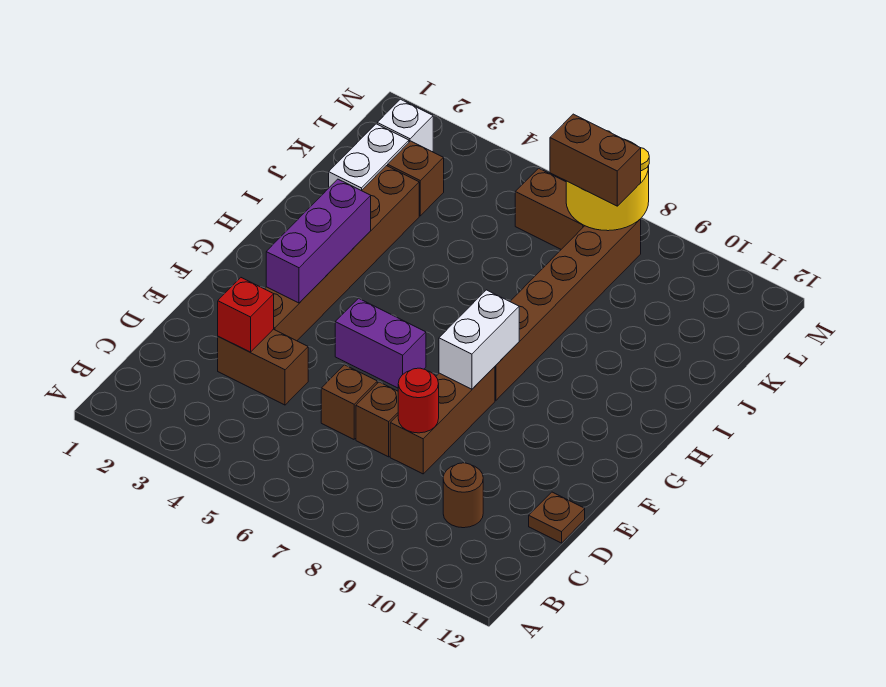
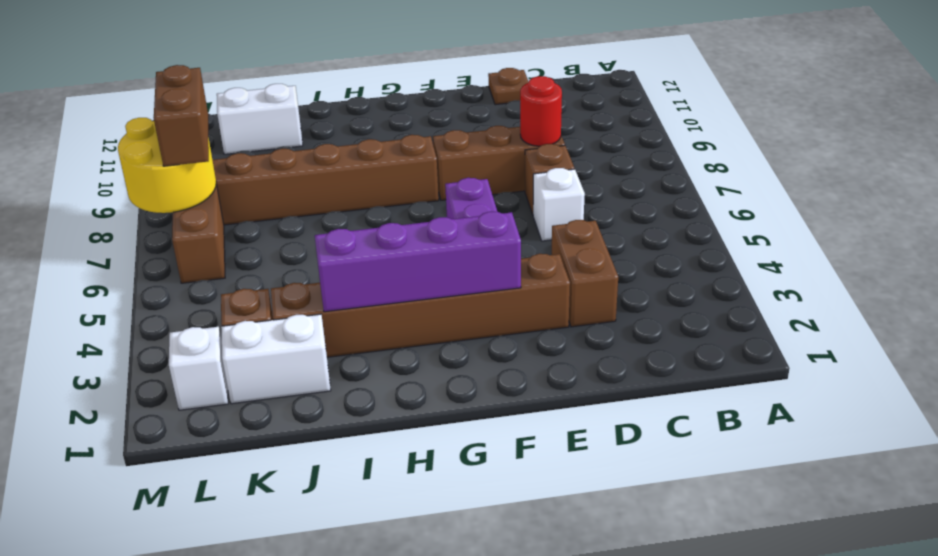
brown round brick C10 level 1 -> none
red brick D3 level 2 -> none
brown brick D6 level 1 -> white brick D6 level 1
purple brick F3:H3 level 2 -> purple brick F3:I3 level 2
white brick F8:G8 level 2 -> white brick J11:K11 level 1

